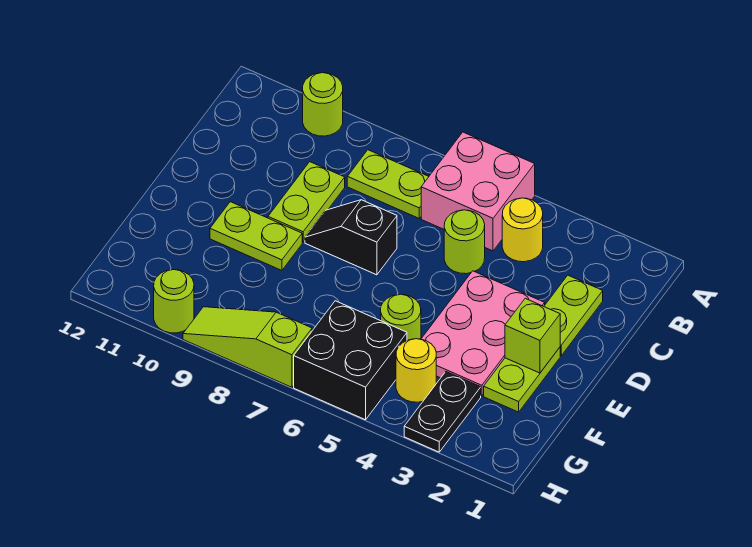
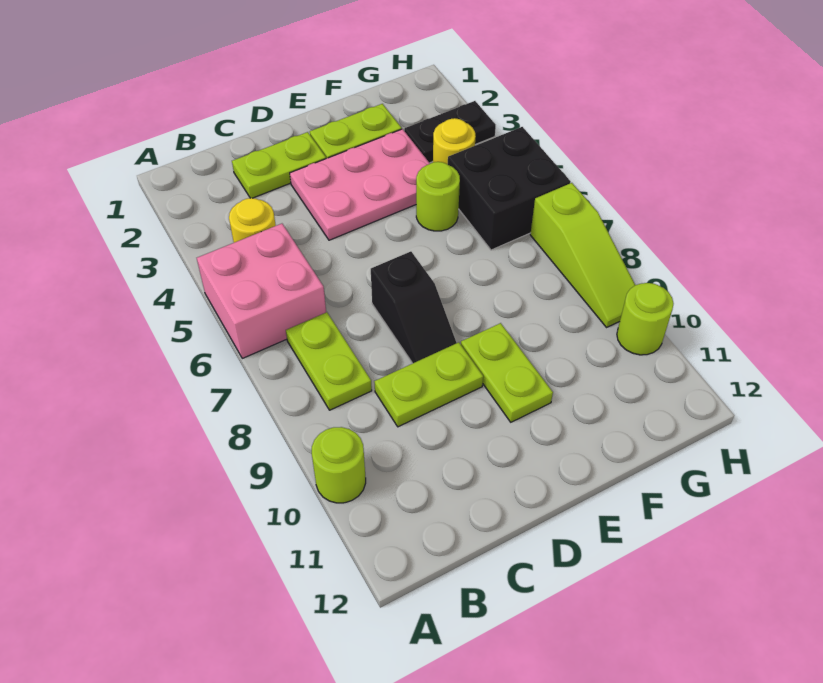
lime round brick C5 level 1 -> none
lime brick E2 level 2 -> none

